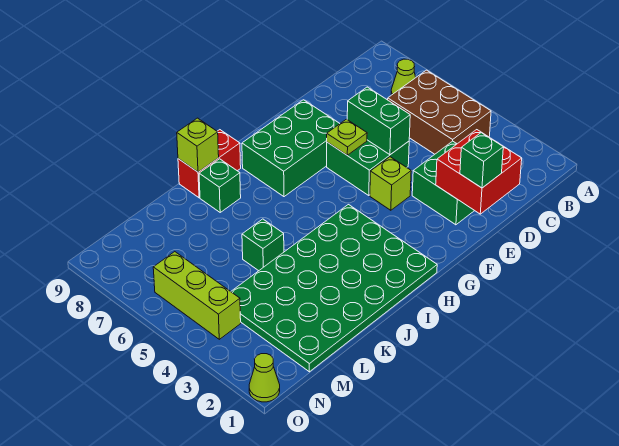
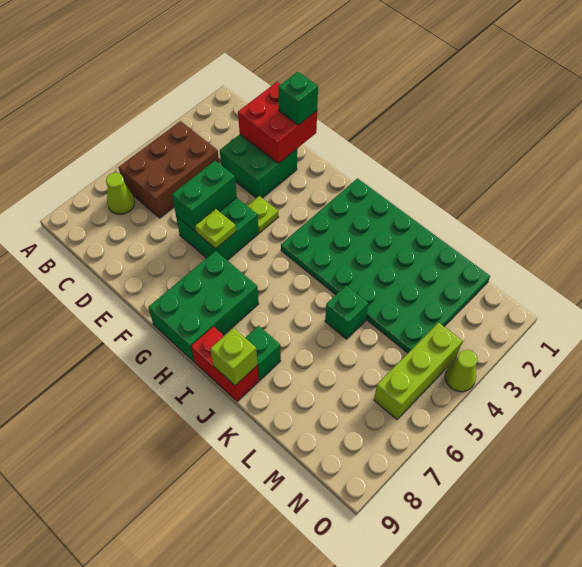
lime brick F4 level 1 -> lime plate F4 level 1
green brick F7:H8 level 1 -> green brick G7:H9 level 1
lime cone O1 level 1 -> lime cone O4 level 1

